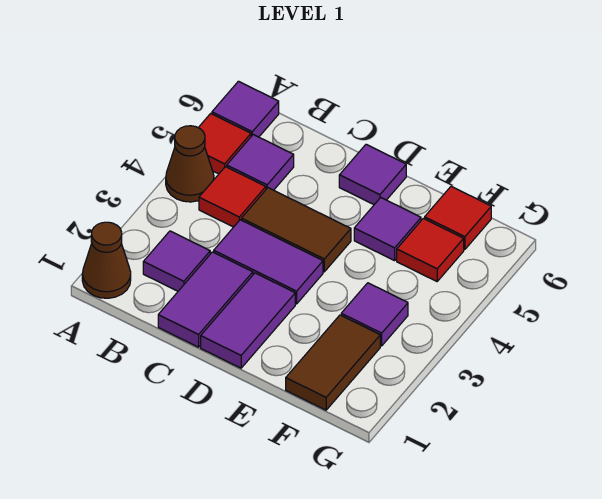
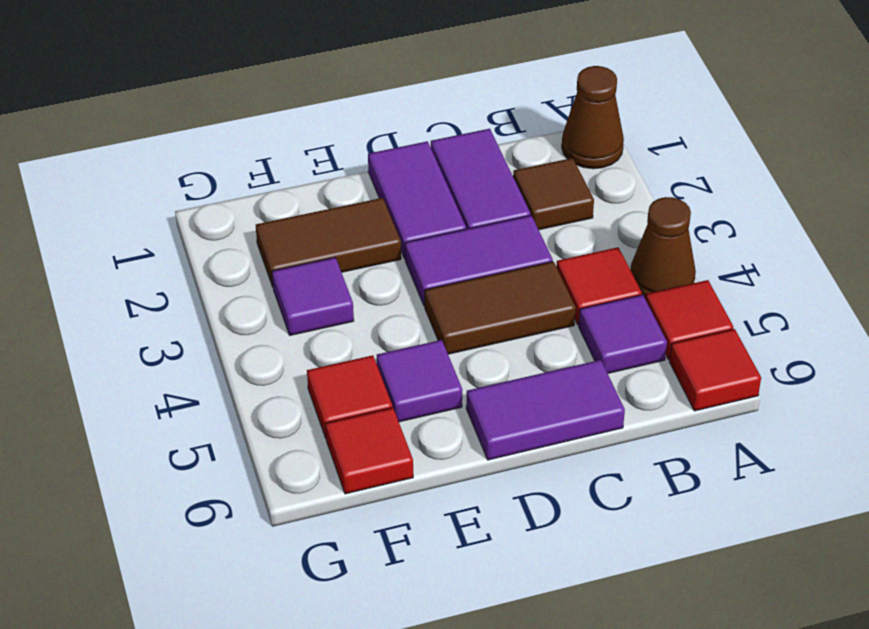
purple tile A6 level 1 -> red tile A6 level 1
purple tile B2 level 1 -> brown tile B2 level 1
purple tile D6 level 1 -> purple tile C6:D6 level 1
brown tile F1:F2 level 1 -> brown tile E2:F2 level 1

